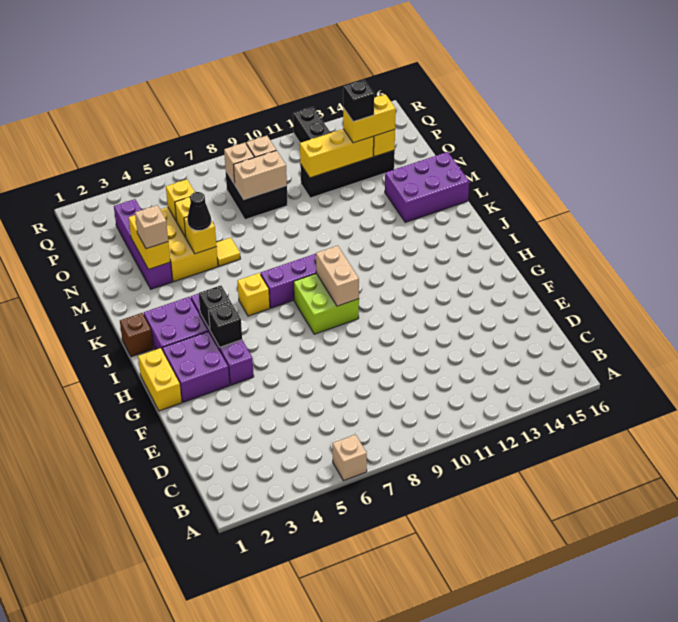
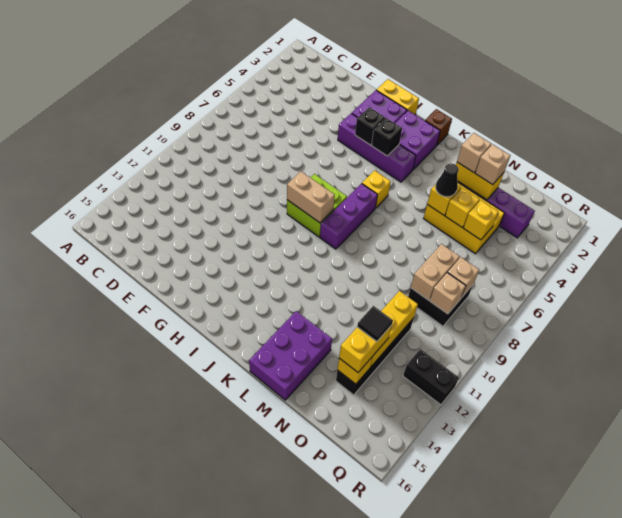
tan brick A6 level 1 -> tan brick N3 level 3
yellow tile M6 level 1 -> none
black brick O13 level 4 -> black tile O13 level 4

